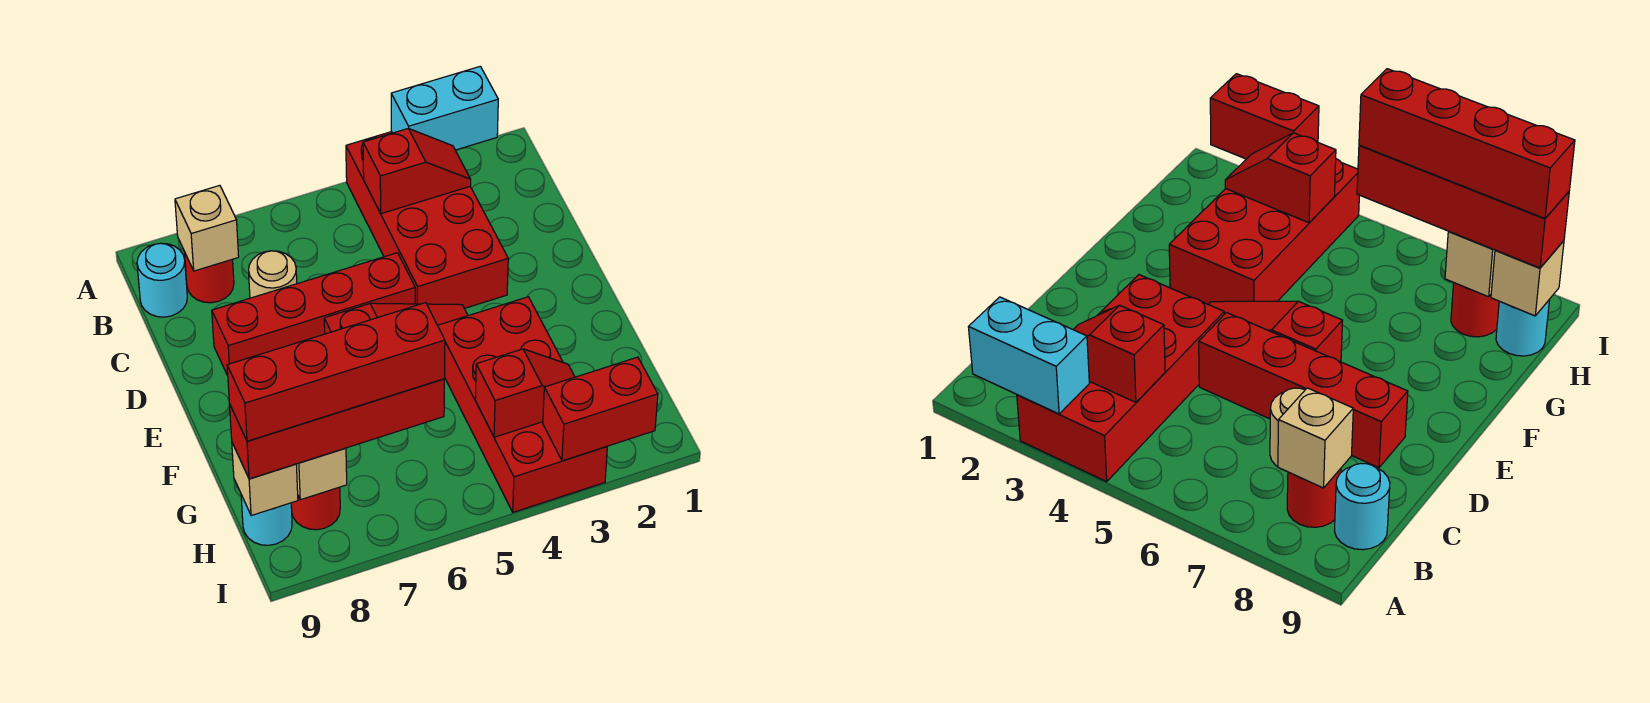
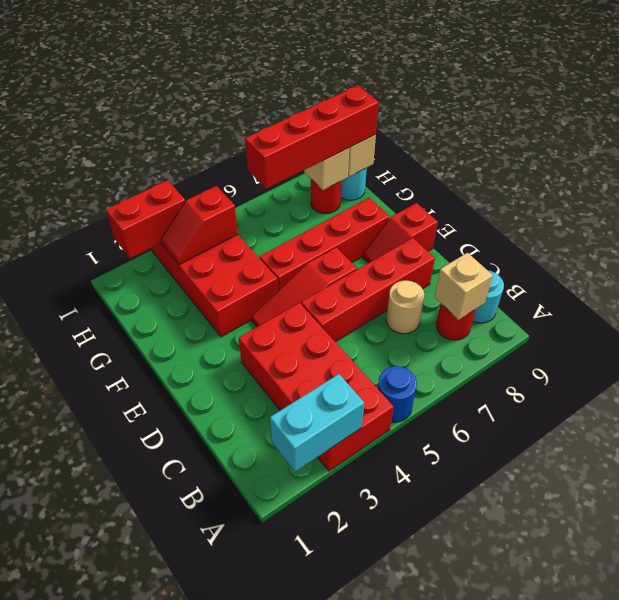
none -> blue round brick A5 level 1
red slope B3:B4 level 2 top 4 -> red slope E8:E9 level 1 top 9
red brick H6:H9 level 4 -> red brick F5:F8 level 1

